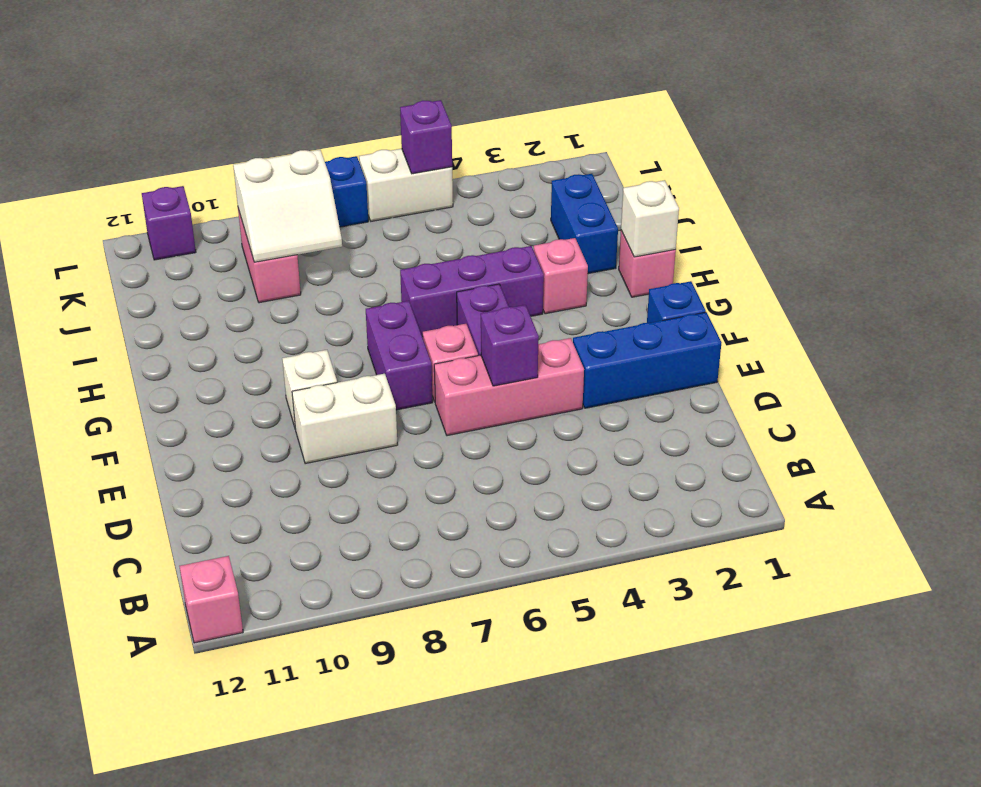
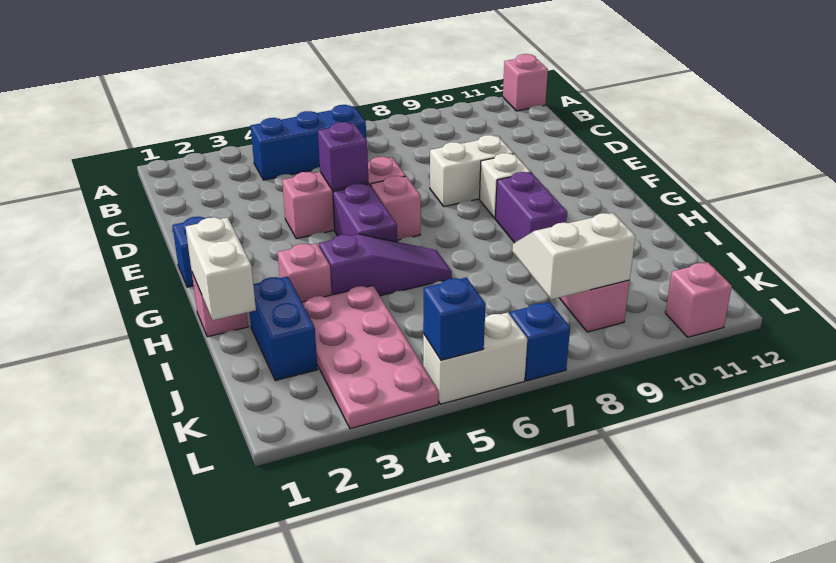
blue brick E1:E3 level 1 -> blue brick B4:B6 level 1
purple brick F7:G7 level 1 -> purple brick G9:H9 level 1
white brick H1 level 2 -> white brick H1:I1 level 2
purple brick H4:H6 level 1 -> purple slope H4:H6 level 1 top 4
none -> pink plate I3:L4 level 1
purple brick L5 level 2 -> blue brick L5 level 2
purple brick L11 level 1 -> pink brick L11 level 1

